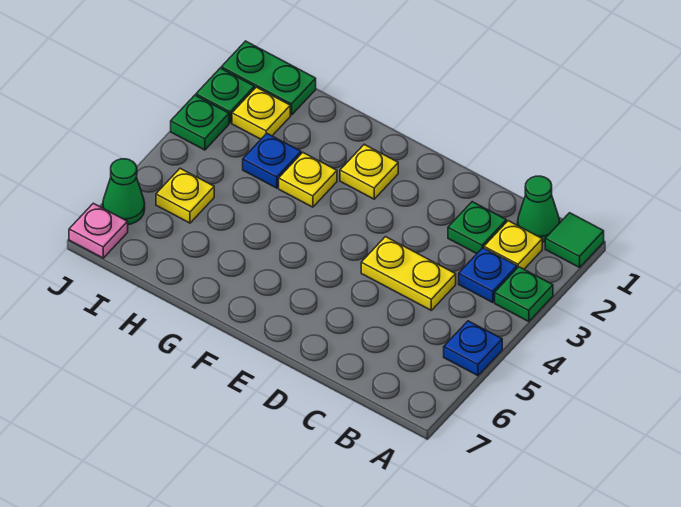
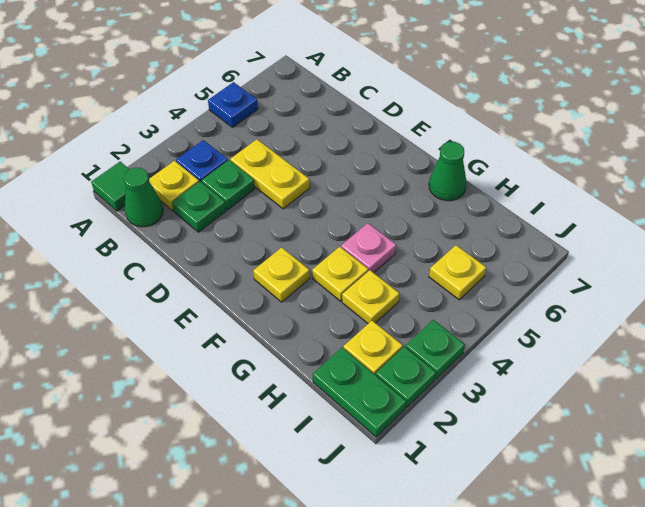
green plate A3 level 1 -> green plate C3 level 1
blue plate H3 level 1 -> yellow plate H3 level 1
green cone J6 level 1 -> green cone G7 level 1
pink plate J7 level 1 -> pink plate G4 level 1

